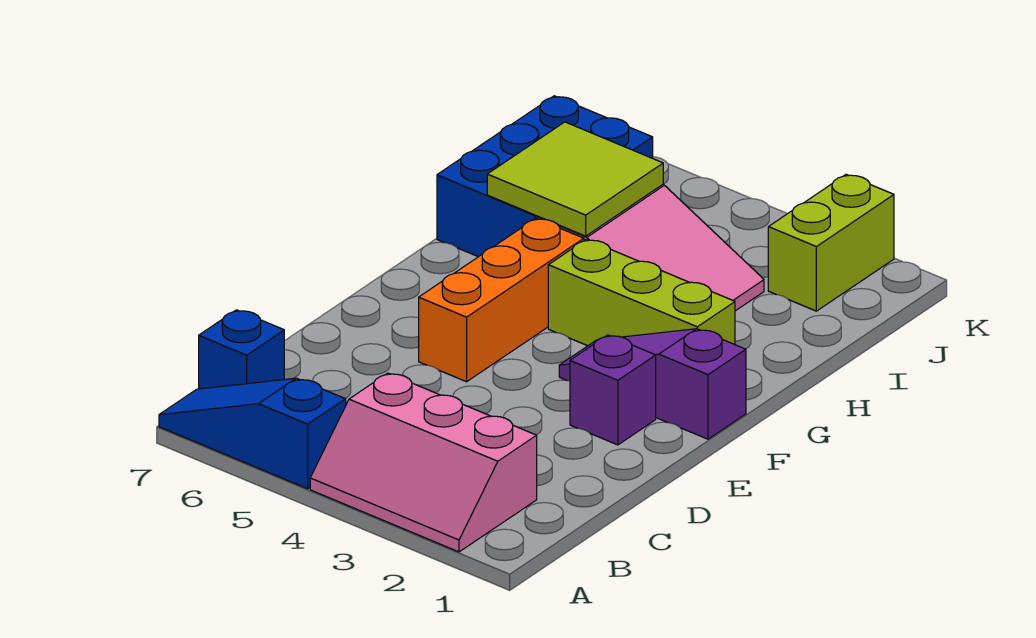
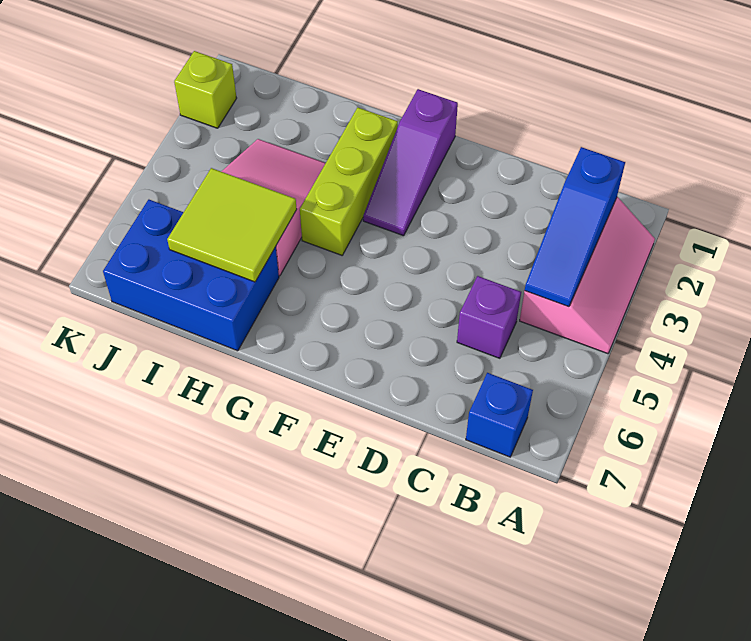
blue slope A5:A7 level 1 top 5 -> blue slope B2:B4 level 2 top 2
purple brick E2 level 1 -> purple brick C5 level 1
orange brick E5:G5 level 1 -> none
lime brick J2:K2 level 1 -> lime brick K2 level 1

